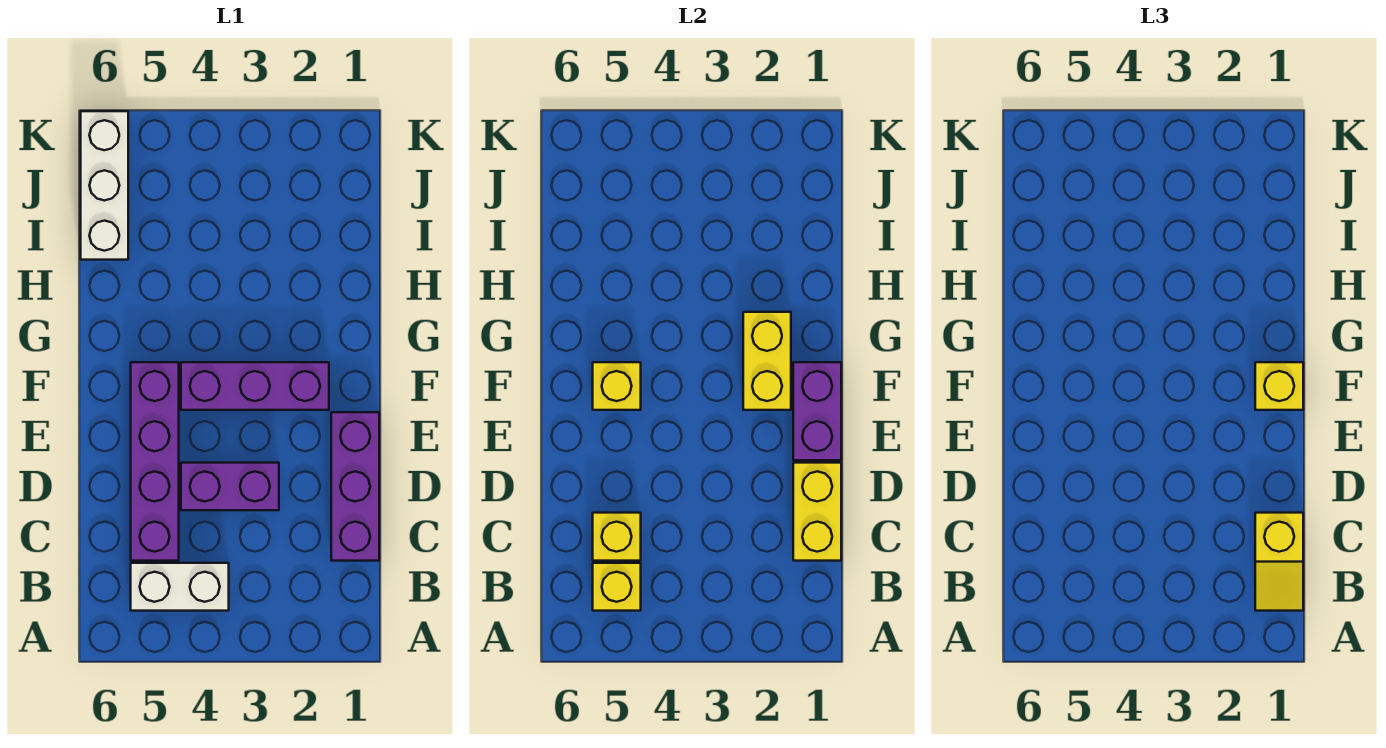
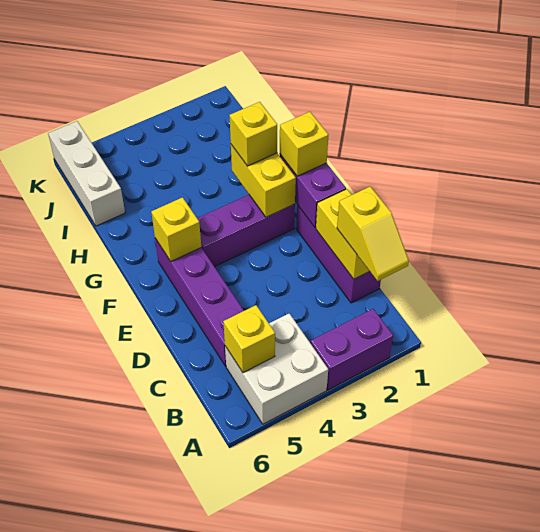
white brick B4:B5 level 1 -> white brick A4:B5 level 1
yellow brick C5 level 2 -> yellow brick G2 level 3
purple brick D3:D4 level 1 -> purple brick A2:A3 level 1

